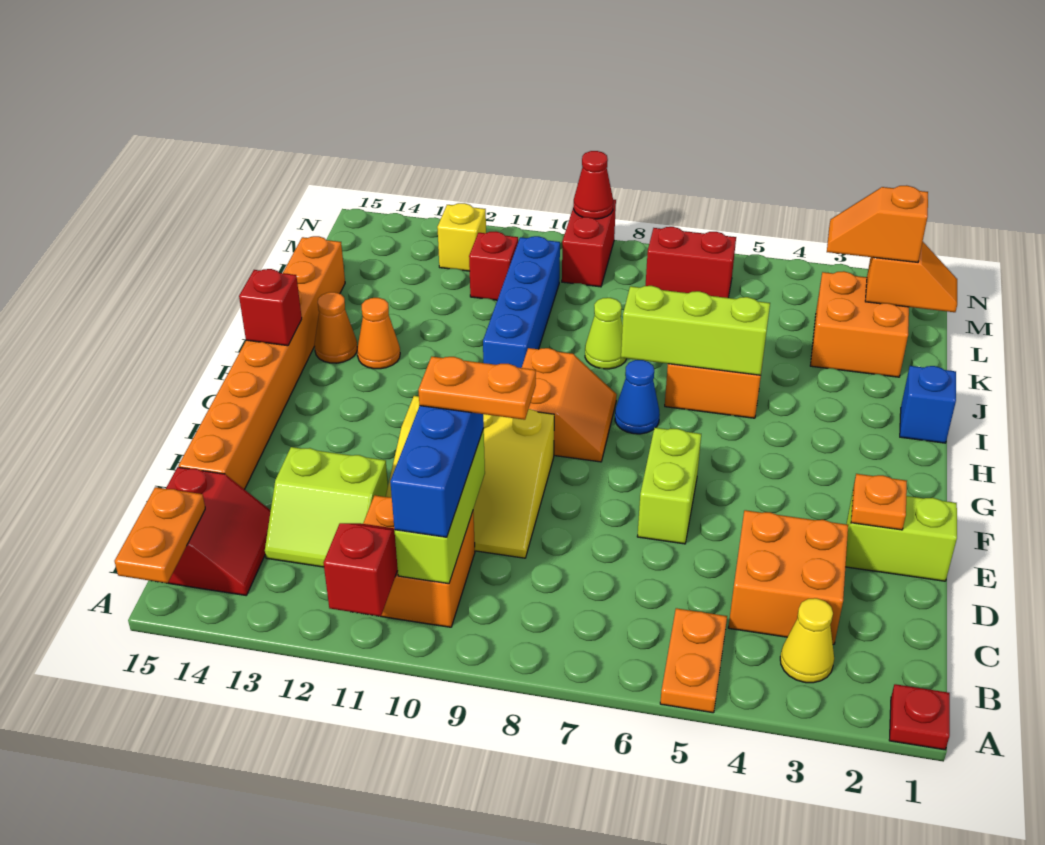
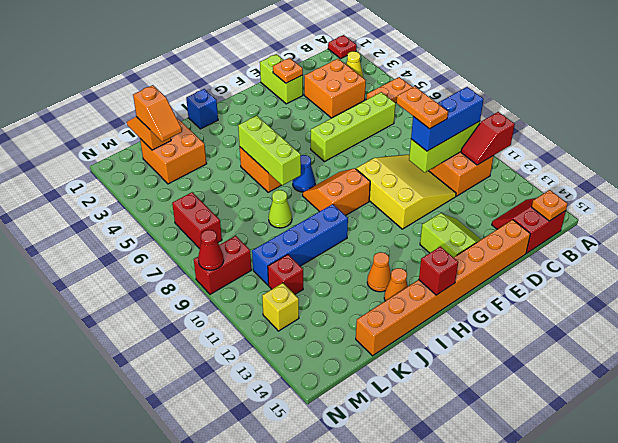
orange plate A15:B15 level 2 -> orange plate B15 level 2
lime slope C12:D13 level 1 top D -> lime slope E13:F14 level 1 top F
lime brick E6:F6 level 1 -> lime brick C6:F6 level 1

